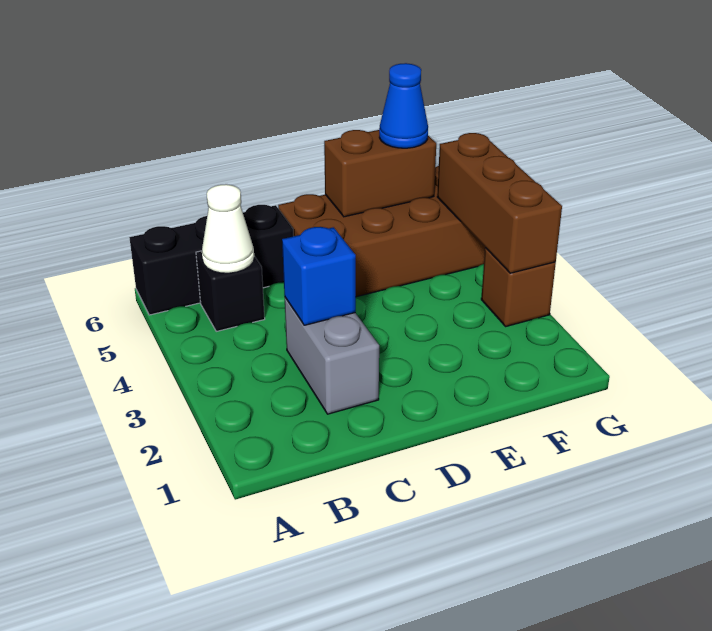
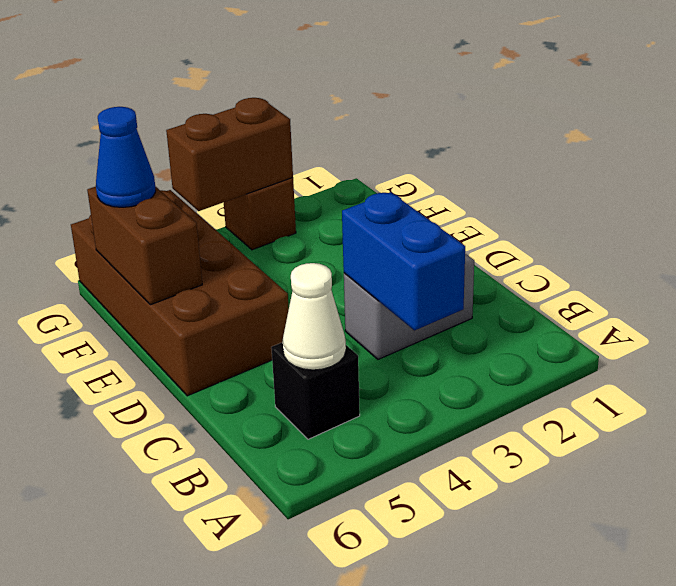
black brick A6:C6 level 1 -> none
blue brick C3 level 2 -> blue brick B3:C3 level 2
brown brick G3:G5 level 2 -> brown brick G3:G4 level 2

